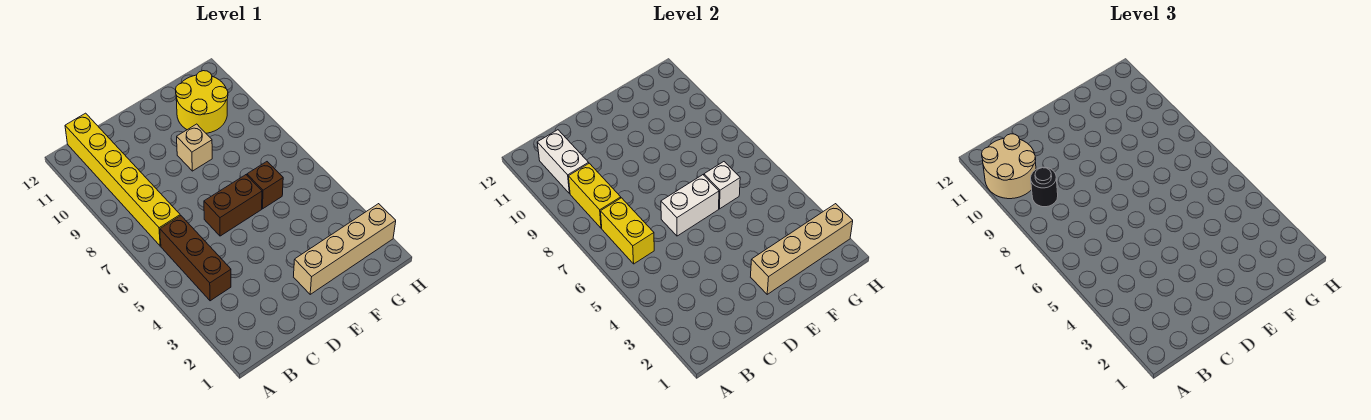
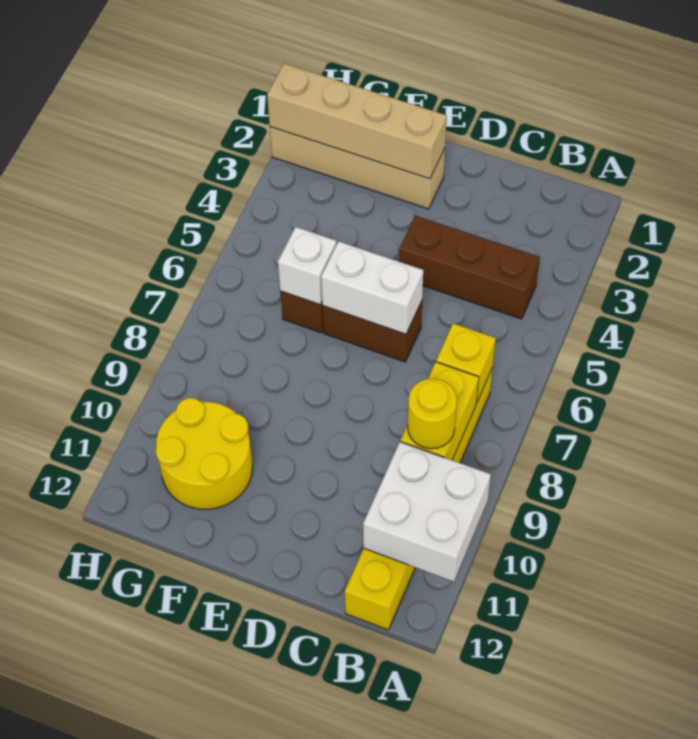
tan round brick A10:B11 level 3 -> none
brown brick B4:B6 level 1 -> brown brick B4:D4 level 1
yellow brick B6:B7 level 2 -> yellow brick B7 level 2
black round brick B9 level 3 -> yellow round brick B9 level 3
white brick B10:B11 level 2 -> white brick A10:B11 level 2
tan brick E9 level 1 -> none

